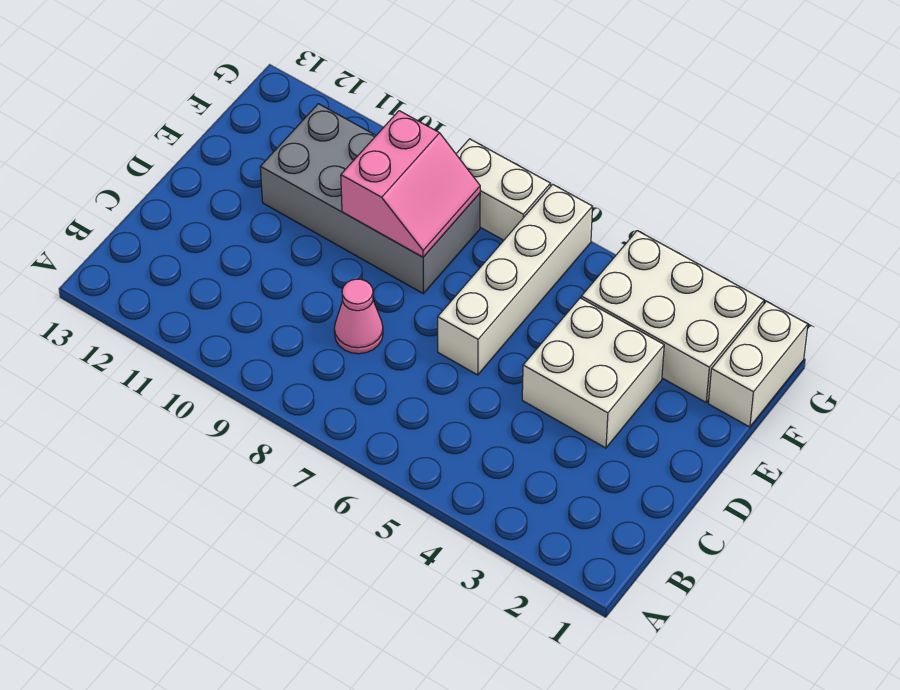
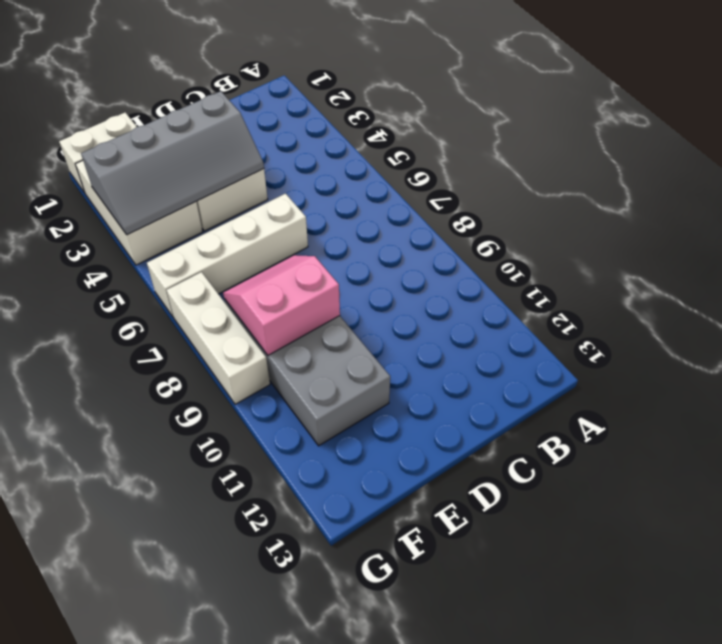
pink cone C8 level 1 -> none
none -> grey slope D3:G4 level 2 top 3
white brick G7:G8 level 1 -> white brick G7:G9 level 1

